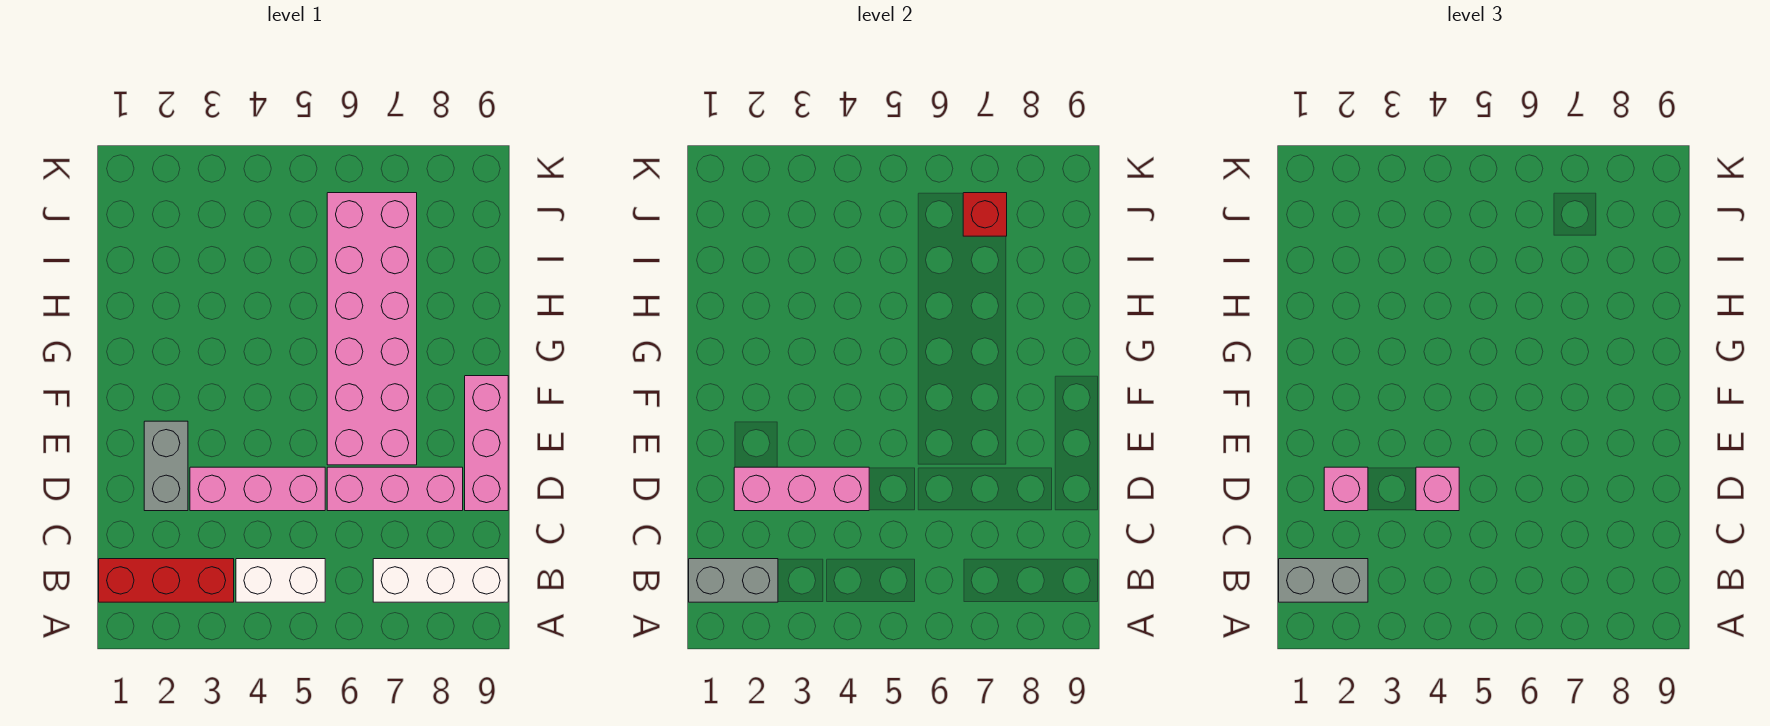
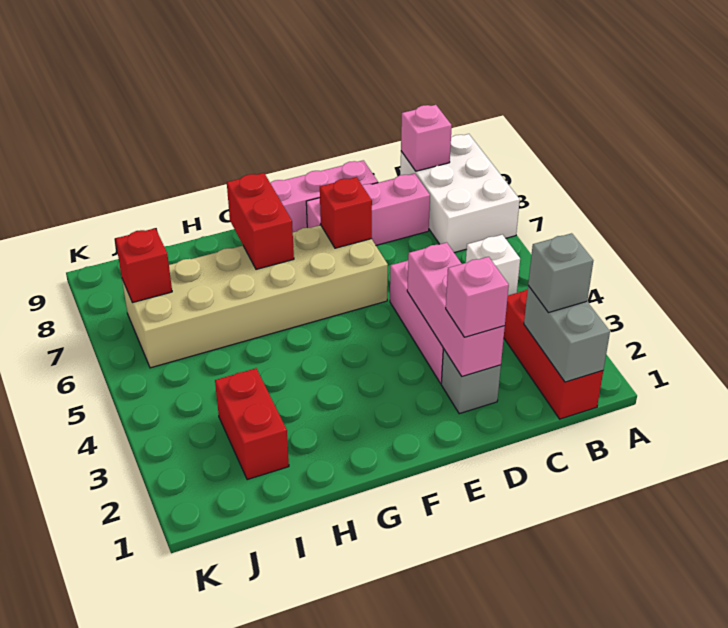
grey brick B1:B2 level 3 -> grey brick B2 level 3
white brick B4:B5 level 1 -> white brick B5 level 1
white brick B7:B9 level 1 -> white brick A7:B9 level 1
grey brick D2:E2 level 1 -> grey brick D2 level 1
pink brick D4 level 3 -> pink brick B9 level 2
pink brick D6:D8 level 1 -> pink brick C8:E8 level 1
pink brick E6:J7 level 1 -> tan brick E6:J7 level 1
none -> red brick E7 level 2
none -> red brick G7:G8 level 2
none -> red brick I2:I3 level 1

